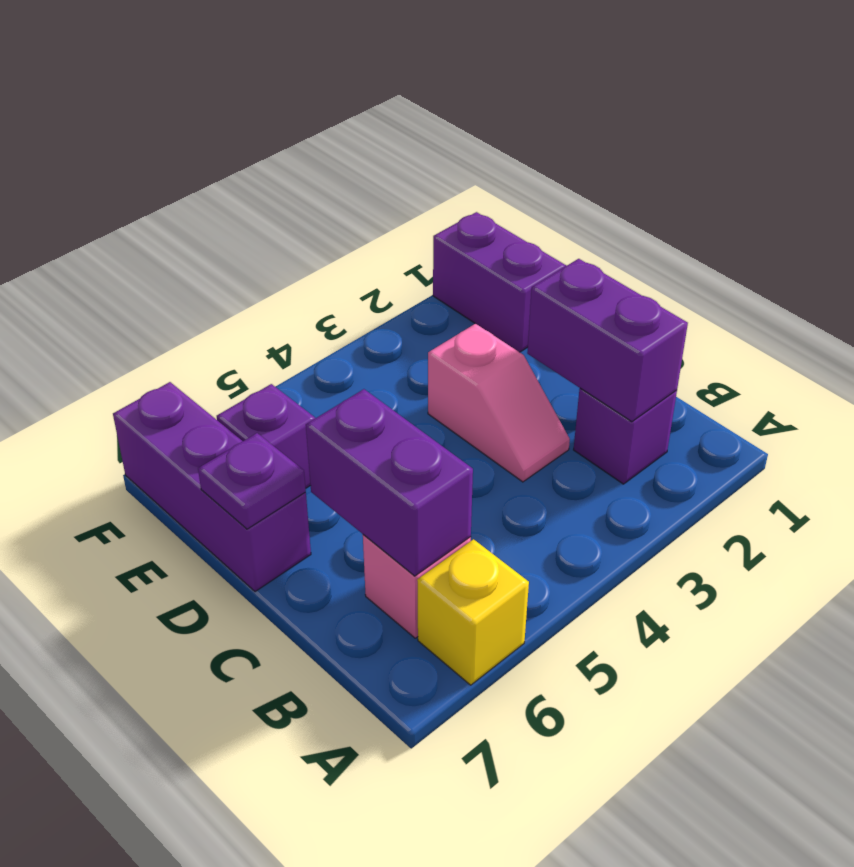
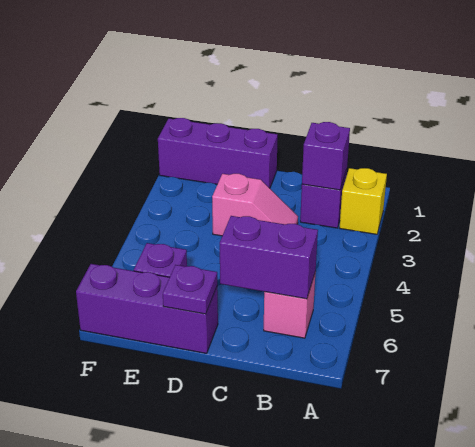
yellow brick A6 level 1 -> yellow brick A2 level 1
purple brick B2:C2 level 2 -> purple brick B2 level 2
purple brick E1:F1 level 1 -> purple brick D1:F1 level 1

